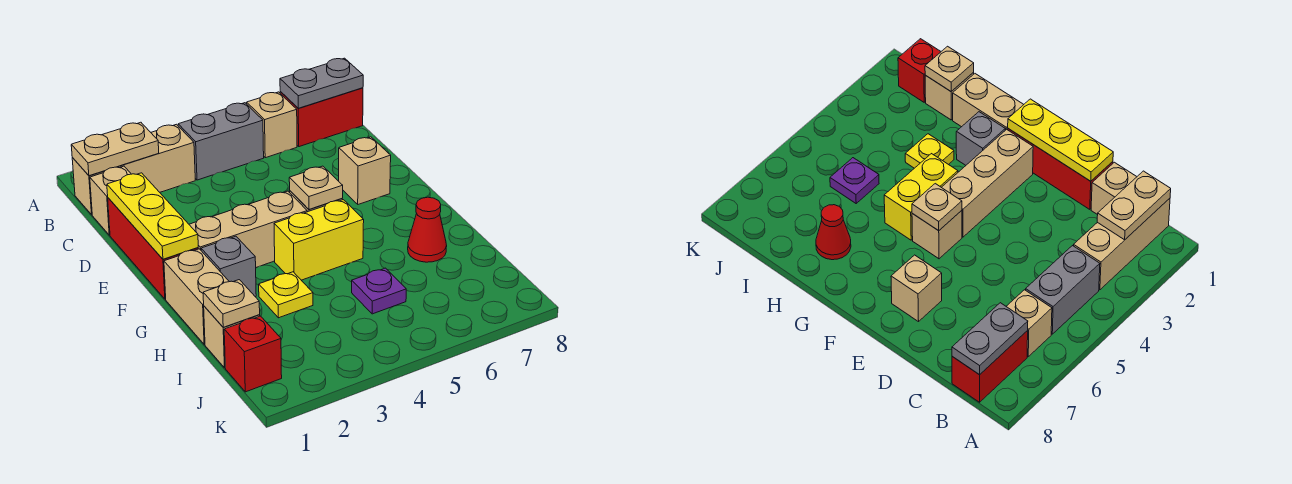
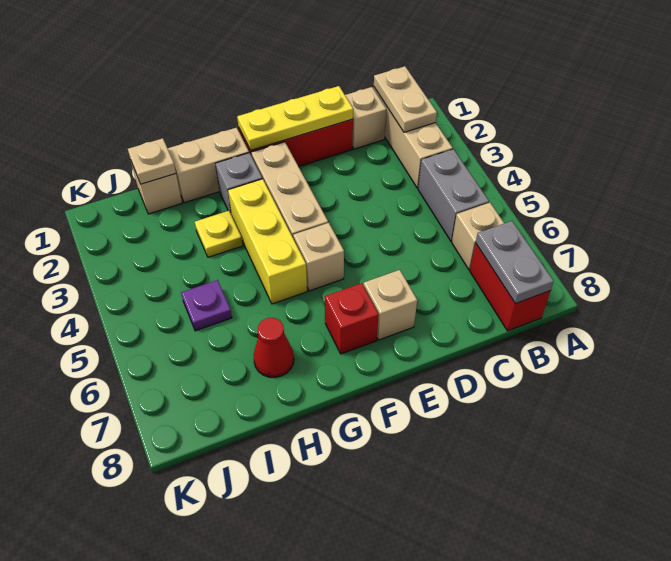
tan plate F5 level 2 -> none
yellow brick G4:G5 level 1 -> yellow brick G3:G5 level 1
red brick J1 level 1 -> red brick F7 level 1

